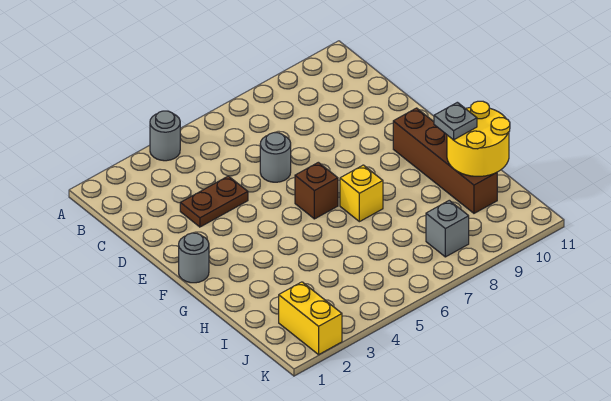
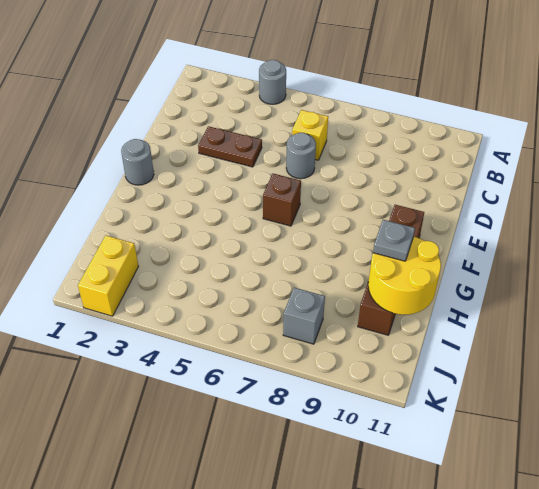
yellow brick G7 level 1 -> yellow brick C6 level 1

